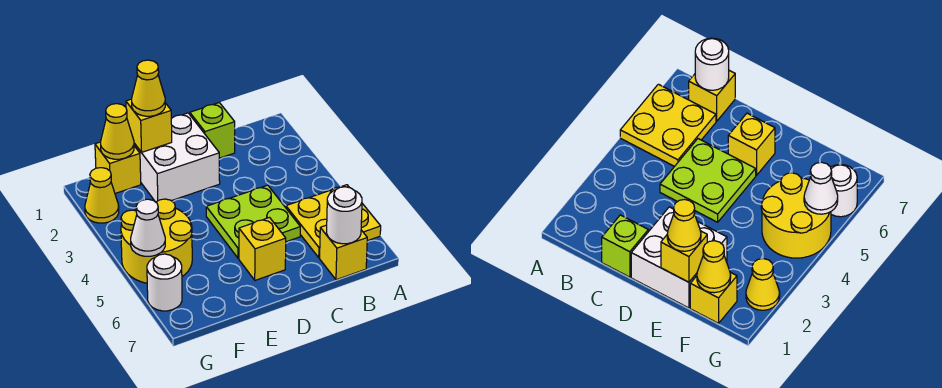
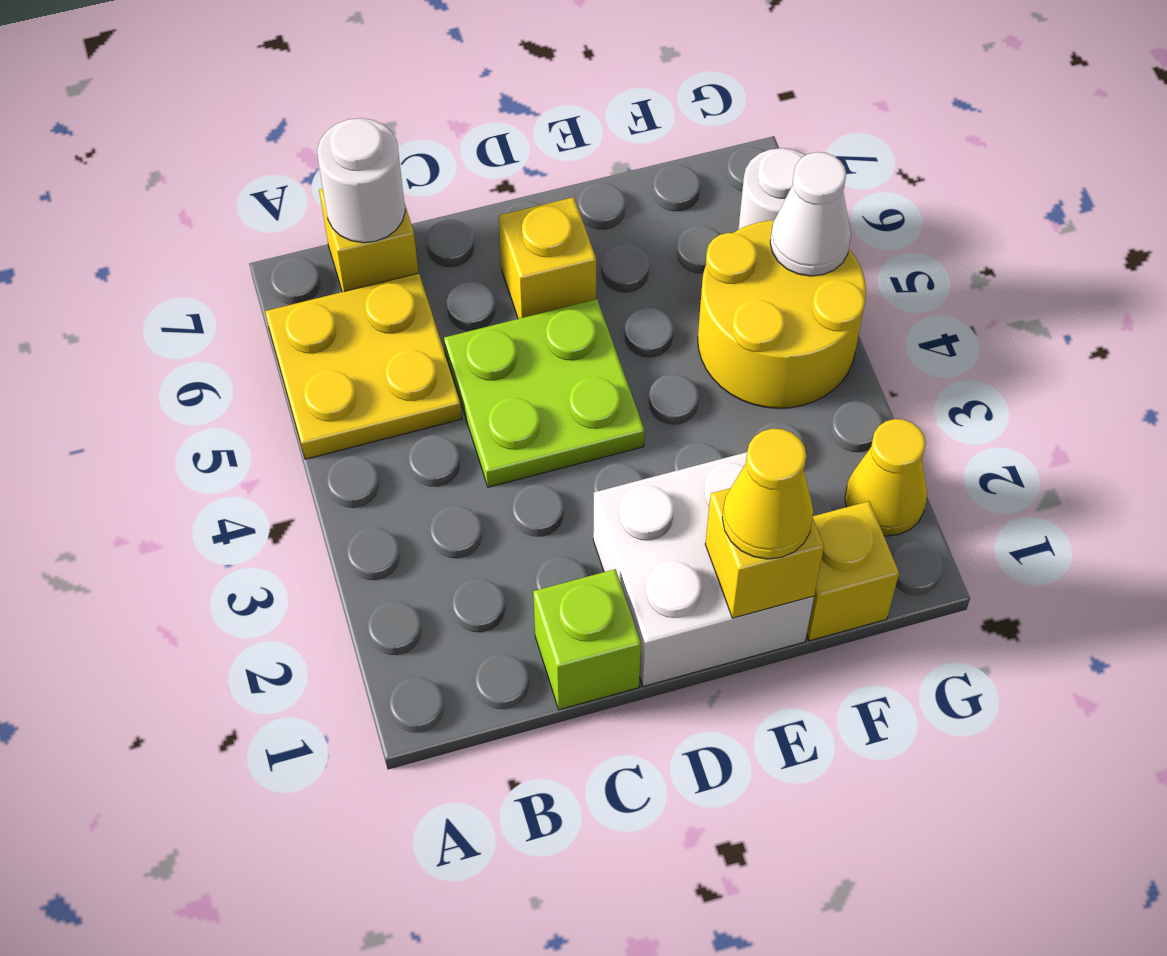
yellow cone F1 level 2 -> none

